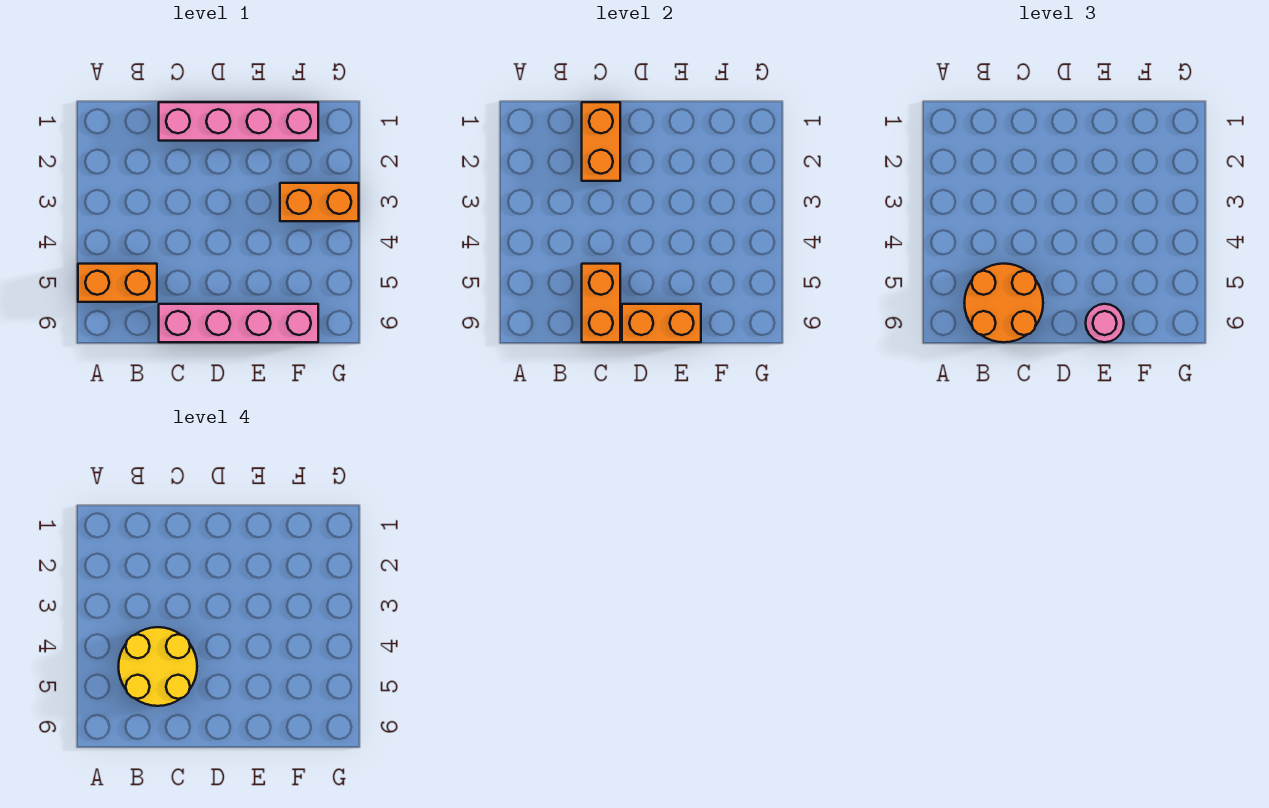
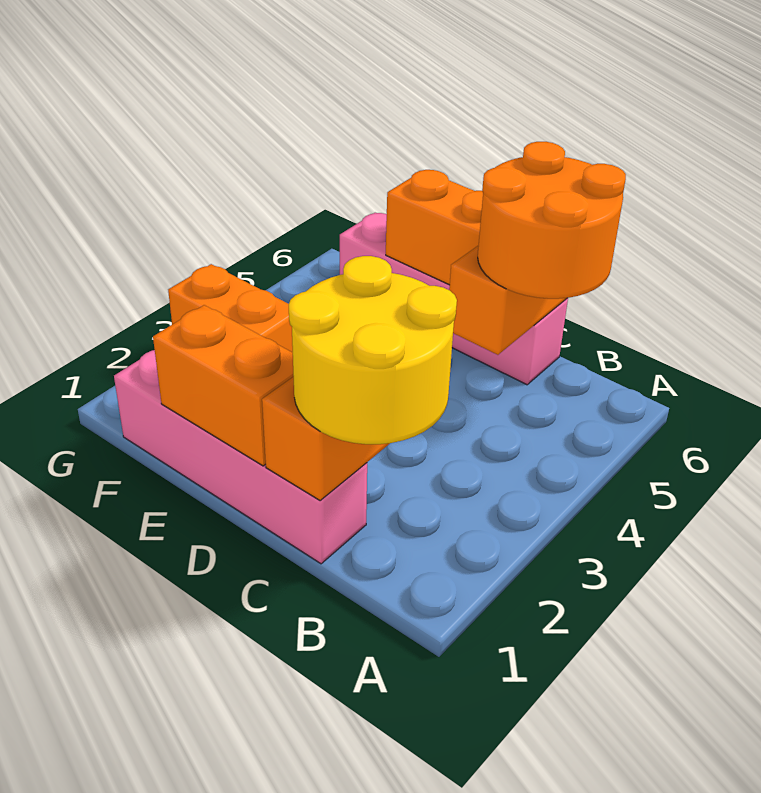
orange brick A5:B5 level 1 -> orange brick D1:E1 level 2
yellow round brick B4:C5 level 4 -> yellow round brick B1:C2 level 3
pink round brick E6 level 3 -> none

